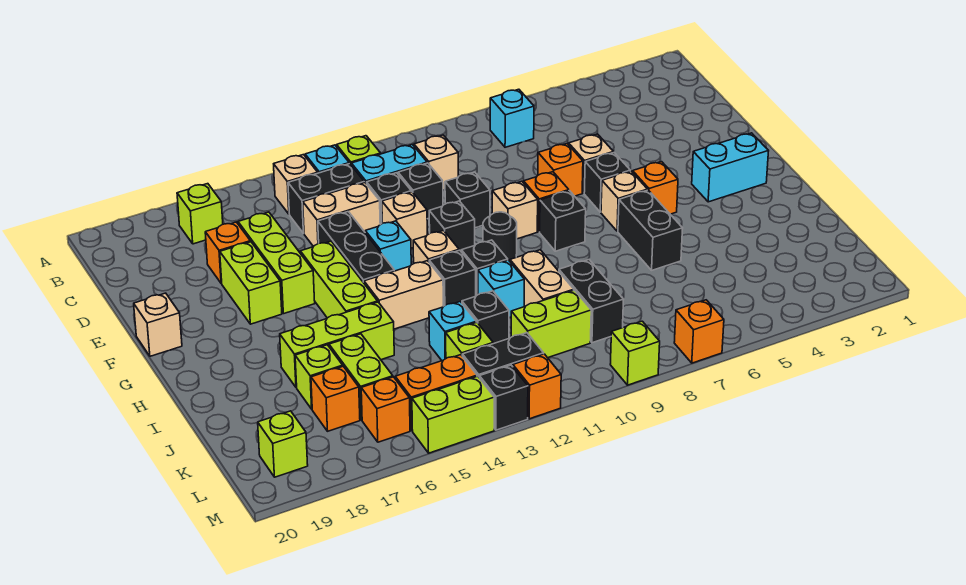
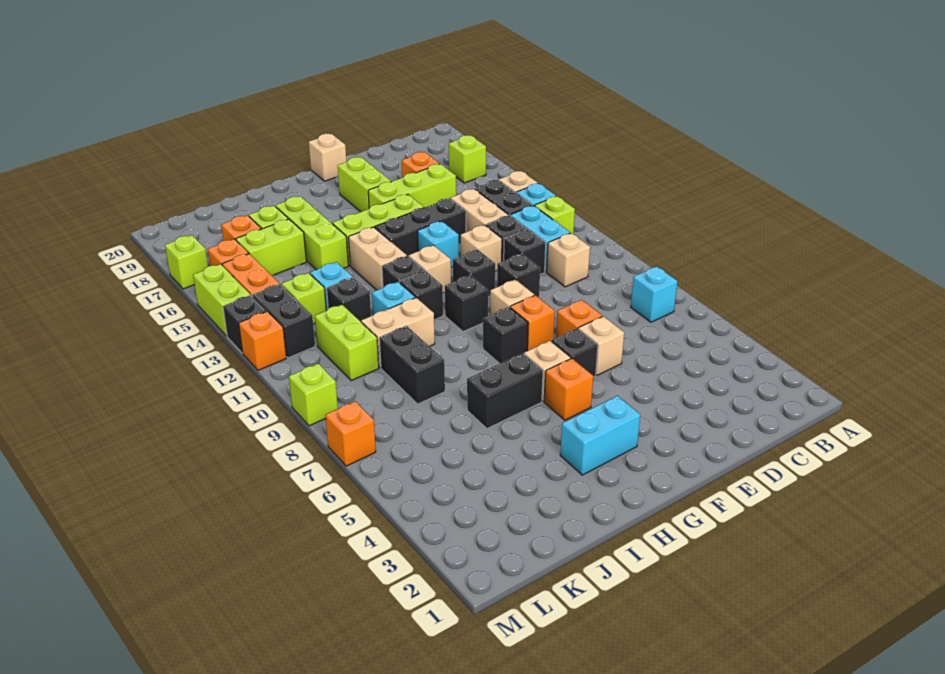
lime brick E17:F17 level 1 -> lime brick F17:F18 level 1
cyan brick G2:G3 level 1 -> cyan brick G3:H3 level 1
black round brick G10 level 1 -> black brick G10 level 1
black brick J9:K9 level 1 -> black brick J8:J9 level 1
lime brick L19 level 1 -> lime brick M17 level 1

